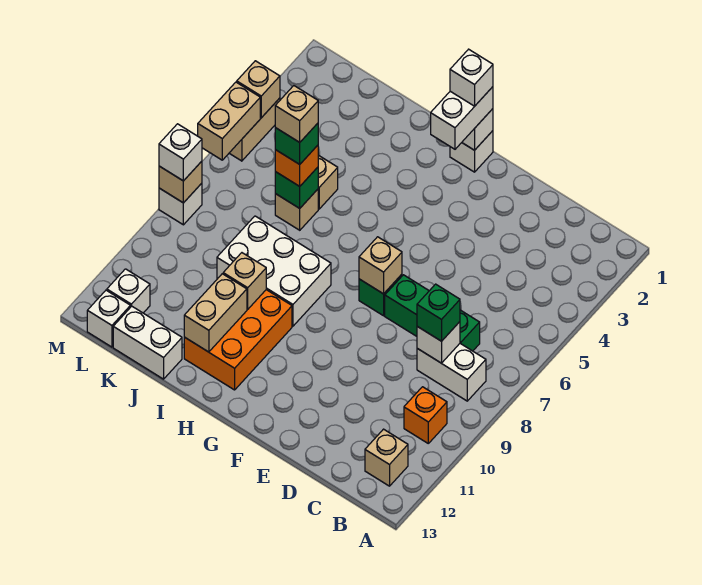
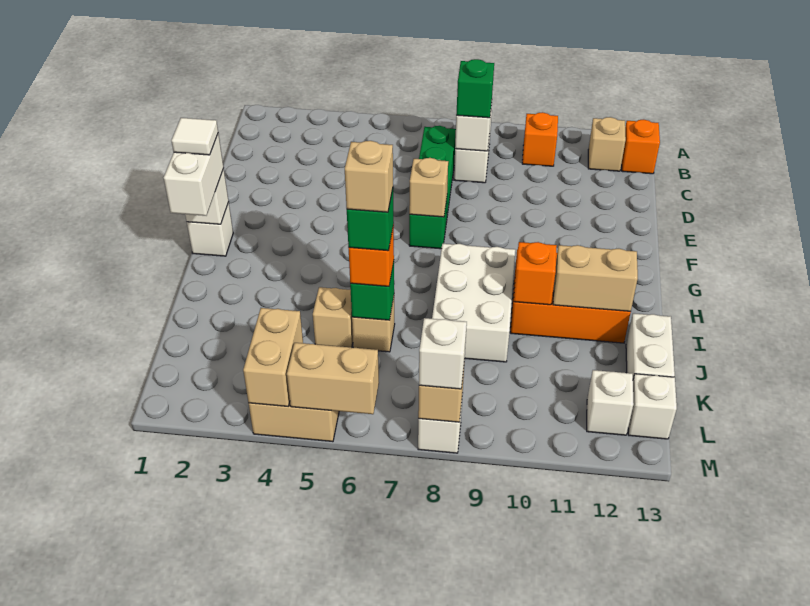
none -> orange brick B13 level 1
white brick G1:G2 level 3 -> white brick G1:H1 level 3
white brick G1 level 4 -> white tile G1 level 4
tan brick I10 level 2 -> orange brick I10 level 2
tan brick M4 level 2 -> tan brick L4:M4 level 2

